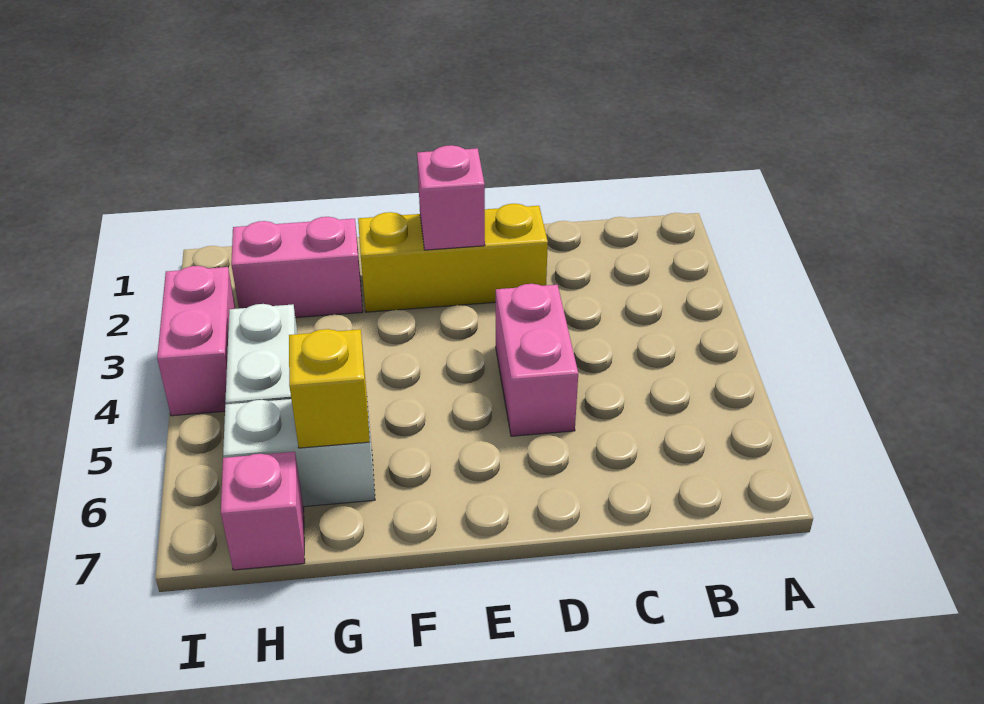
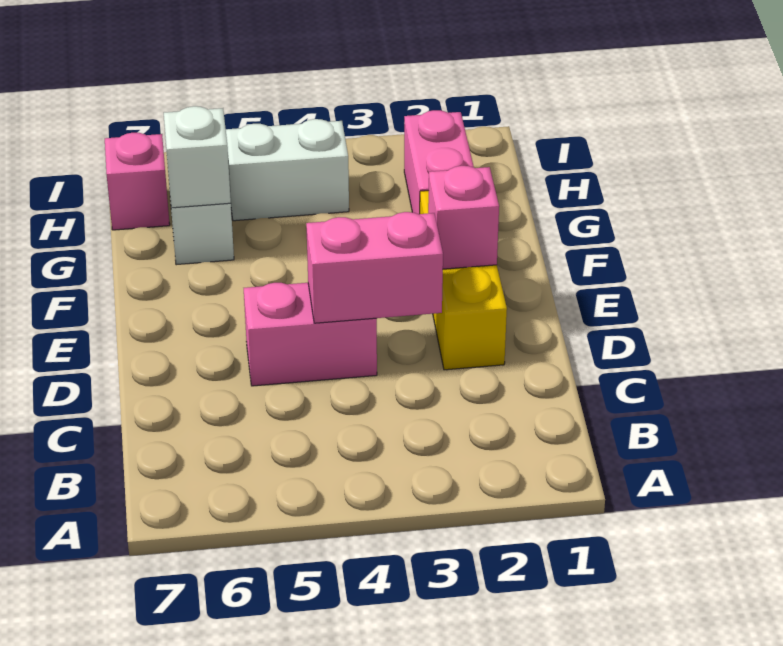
yellow brick G6 level 2 -> white brick G6 level 2
pink brick I3:I4 level 1 -> pink brick D3:D4 level 2

